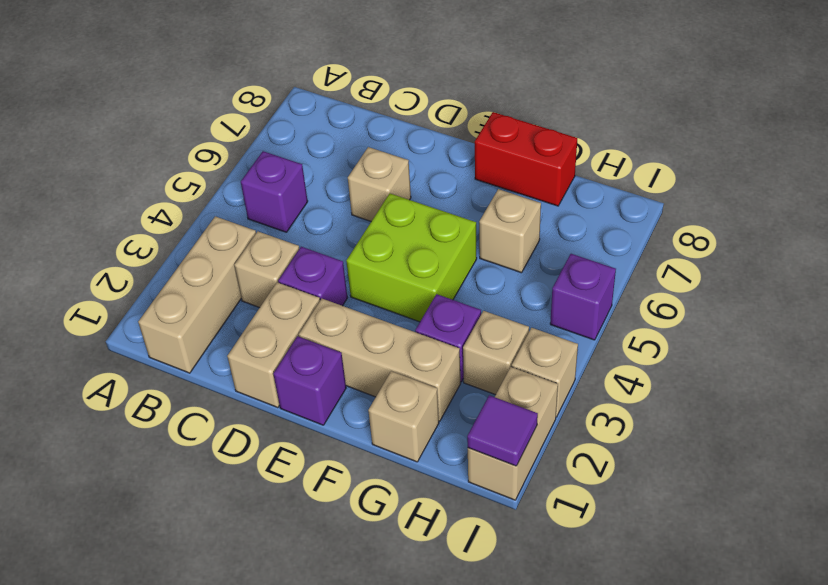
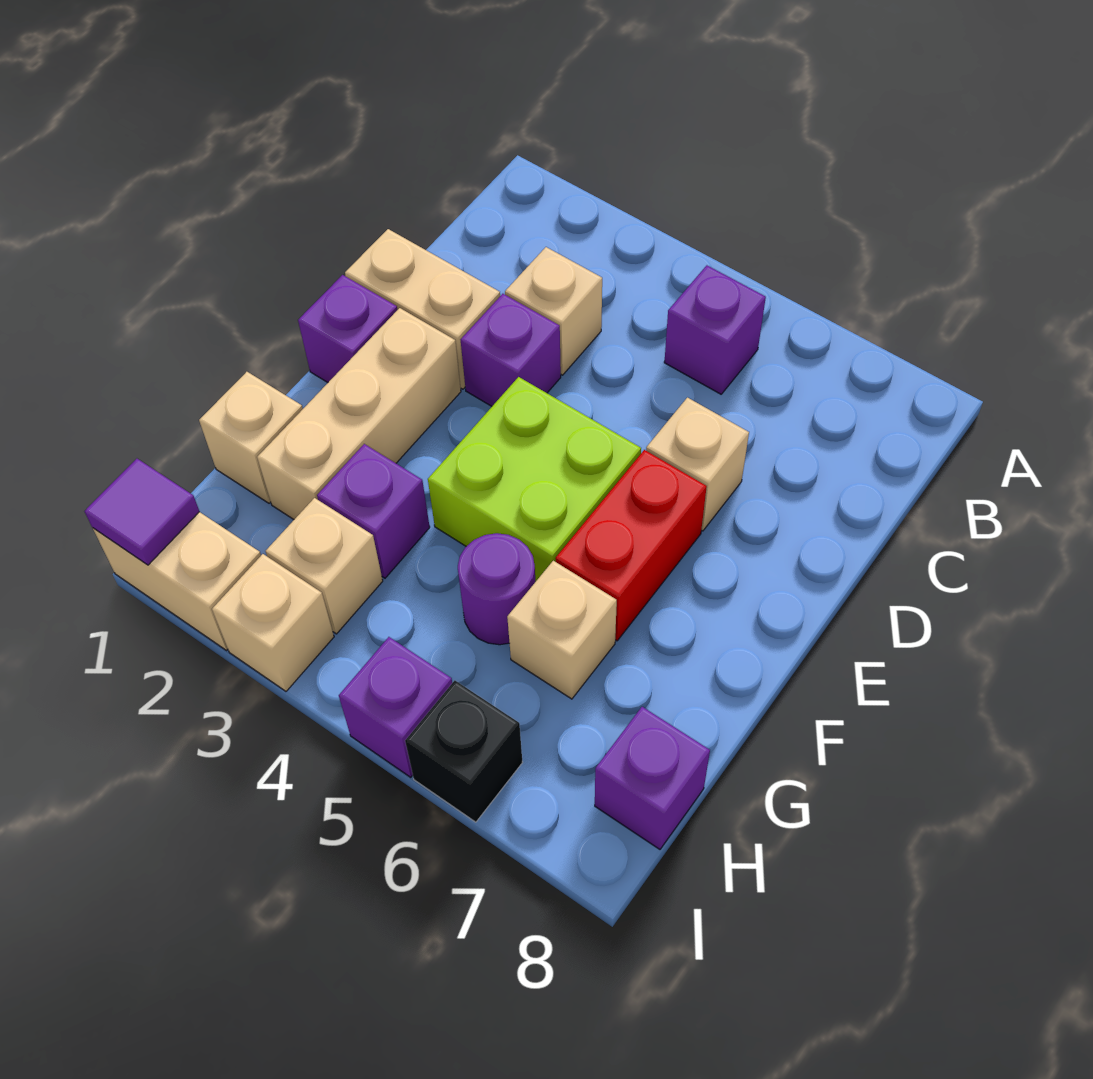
tan brick B1:B3 level 1 -> none
red brick F8:G8 level 1 -> red brick E6:F6 level 1
none -> purple round brick G5 level 1
none -> purple brick H8 level 1
none -> black brick I6 level 1

